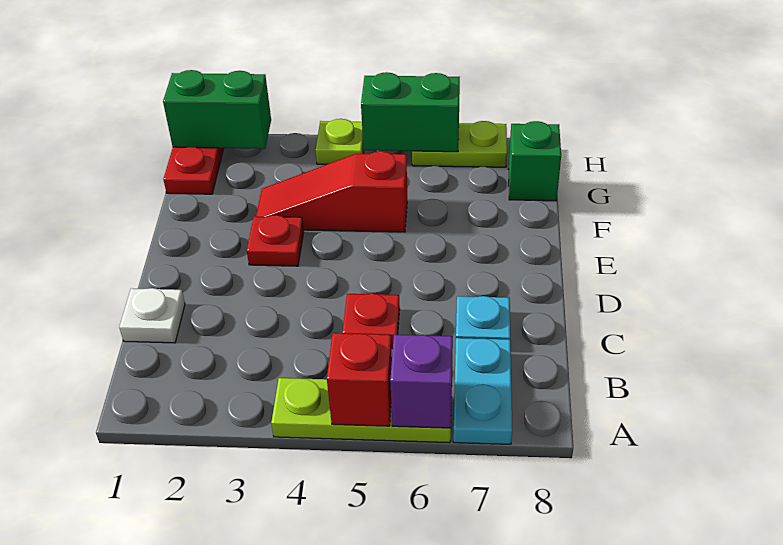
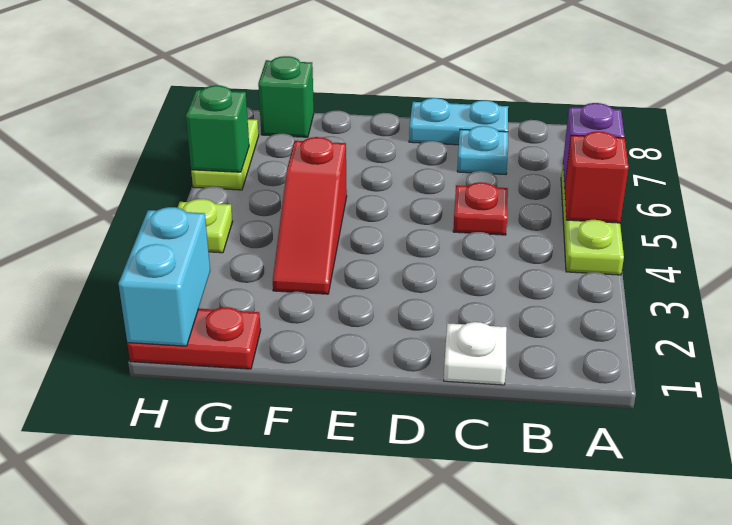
cyan plate A7:B7 level 1 -> cyan plate C8:D8 level 1
red plate E3 level 1 -> none
green brick H1:H2 level 2 -> cyan brick H1:H2 level 2
green brick H5:H6 level 2 -> green brick H6 level 2

